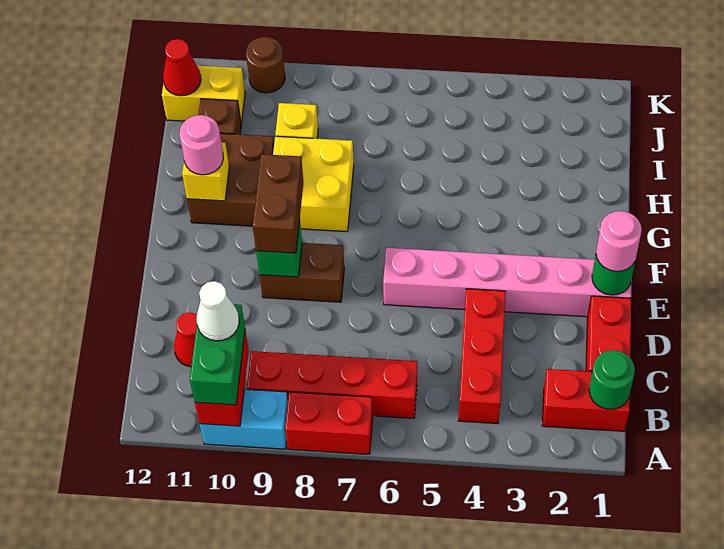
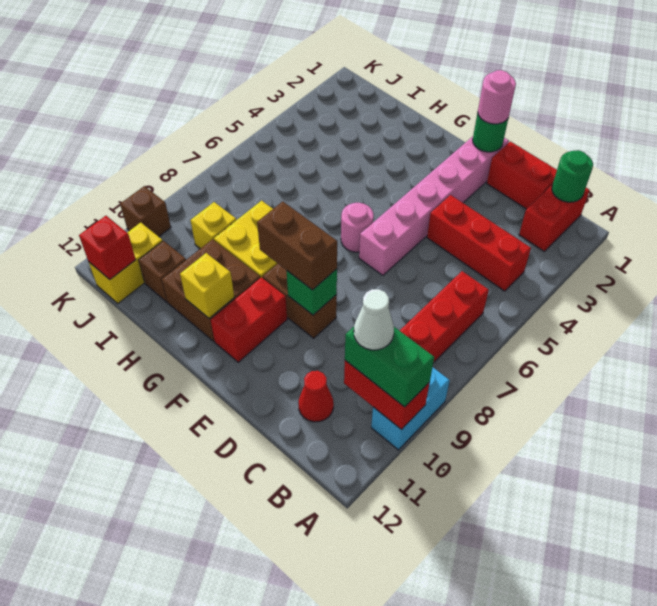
red brick A7:A8 level 1 -> red brick F10:F11 level 1
brown brick E8:E9 level 1 -> brown brick E9:F9 level 1
pink round brick G11 level 3 -> pink round brick F6 level 1
red cone J12 level 2 -> red brick J12 level 2
brown round brick K10 level 1 -> brown brick K10 level 1

